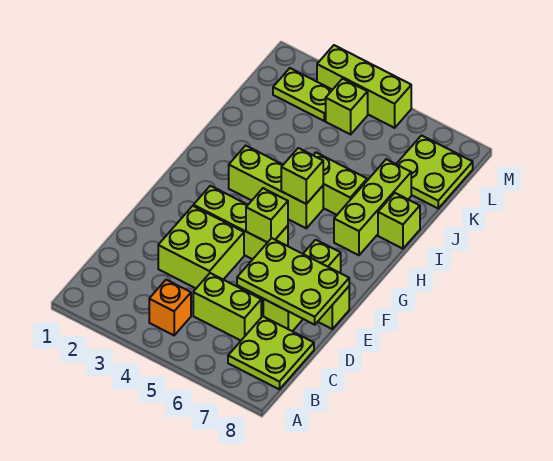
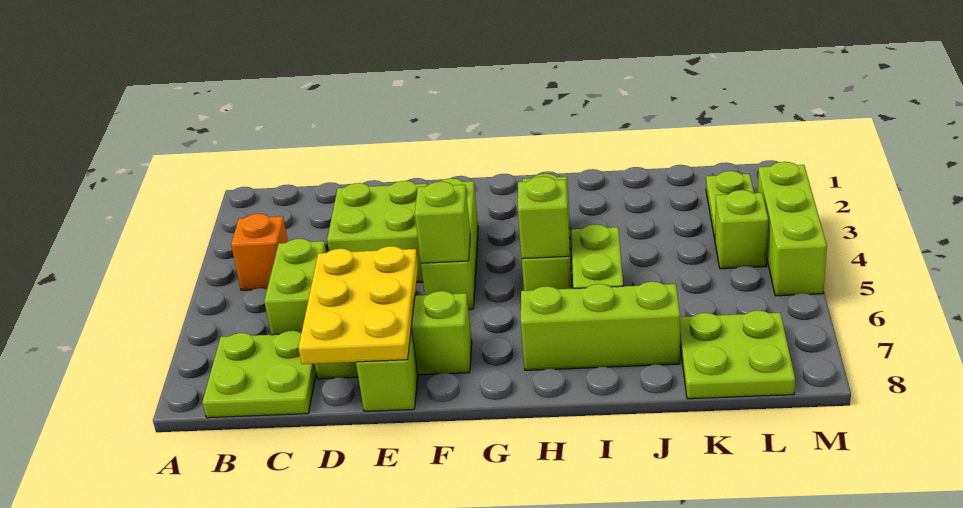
lime plate D6:E8 level 2 -> yellow plate D6:E8 level 2
lime brick I8 level 1 -> none

